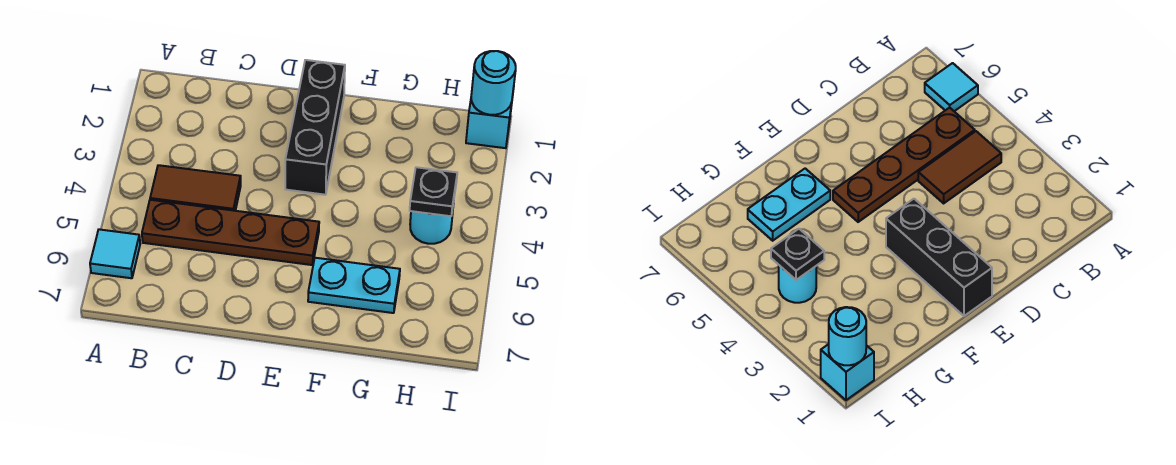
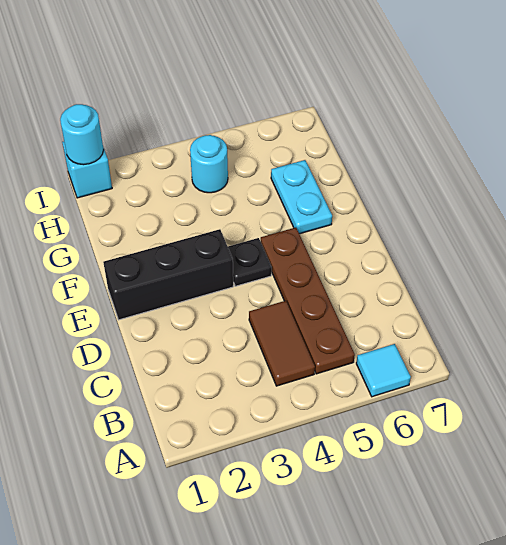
black plate H4 level 2 -> black plate E4 level 1

